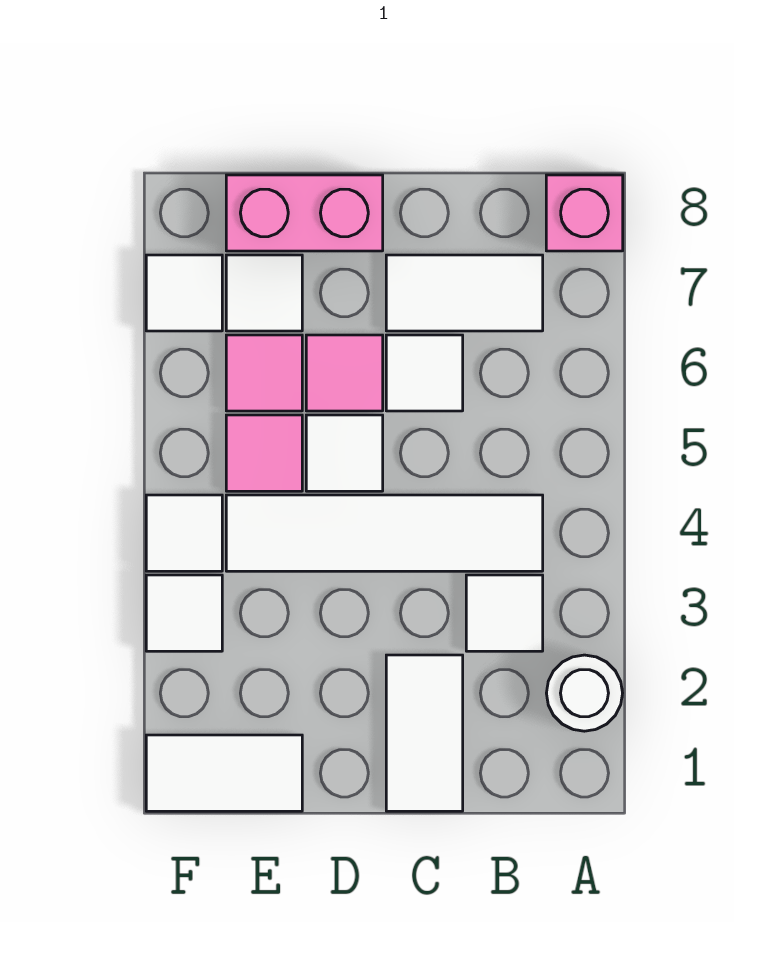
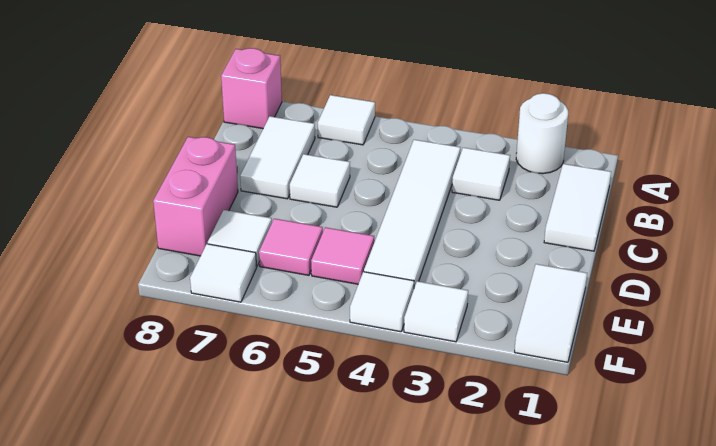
white tile C1:C2 level 1 -> white tile B1:C1 level 1
white tile D5 level 1 -> white tile A6 level 1
pink tile D6 level 1 -> none

